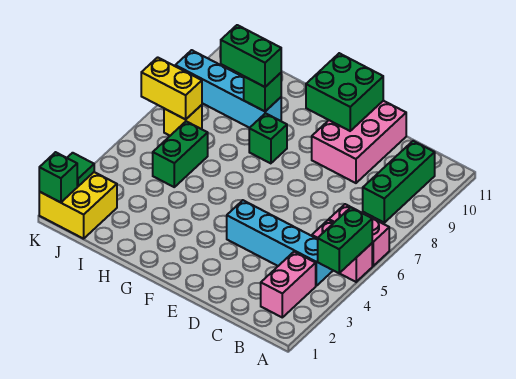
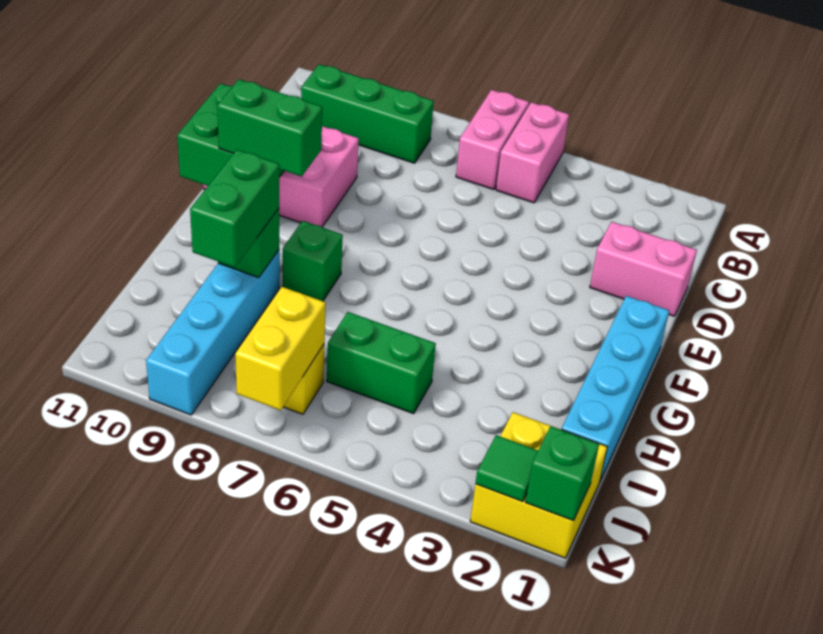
green brick A4:A5 level 2 -> green brick F9:F10 level 3
pink brick B2:B3 level 1 -> pink brick D1:D2 level 1
cyan brick B4:E4 level 1 -> cyan brick F1:I1 level 1

